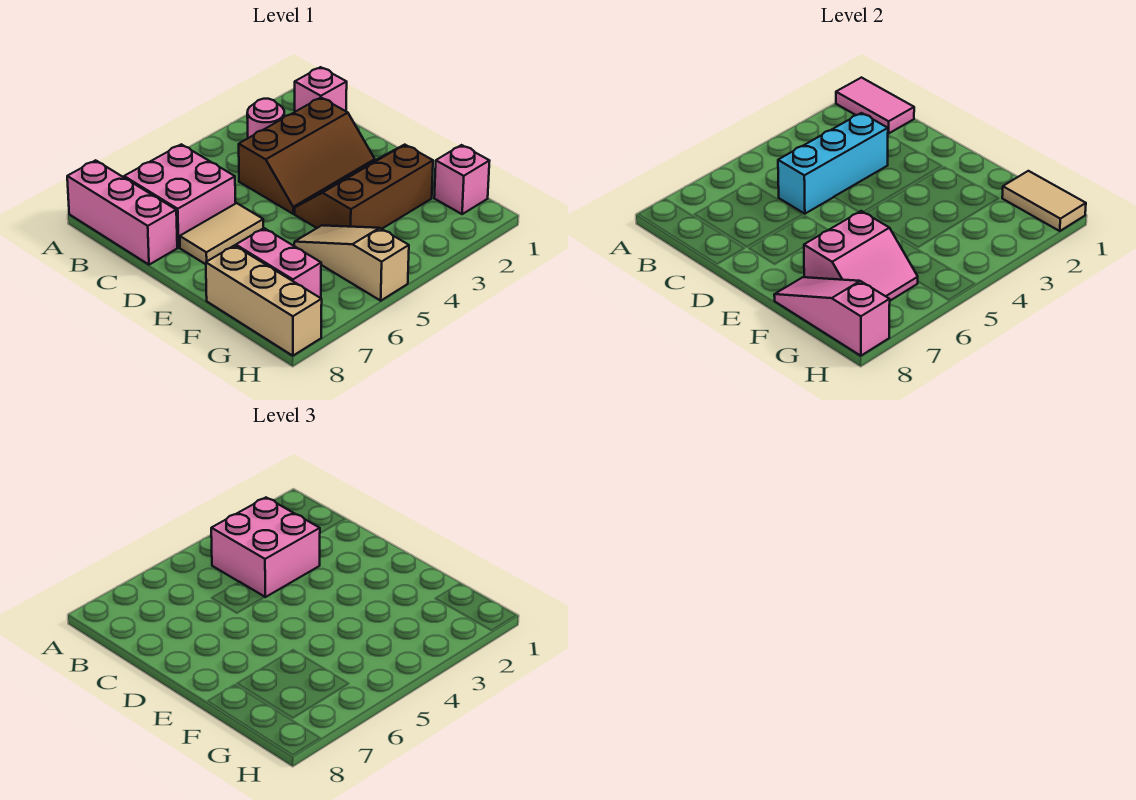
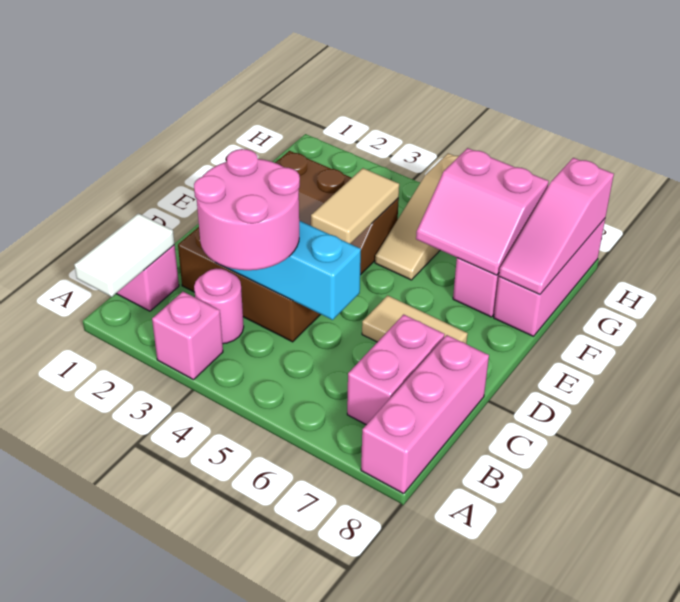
pink tile A1:B1 level 2 -> white tile A1:B1 level 2
pink brick B3:C4 level 3 -> pink round brick B3:C4 level 3
pink brick B6:C7 level 1 -> pink brick B7:C7 level 1
pink slope F6:G7 level 2 top F -> pink slope F6:G7 level 2 top G
tan brick F8:H8 level 1 -> pink brick F8:H8 level 1
pink brick G1 level 1 -> pink brick A3 level 1
tan tile G1:H1 level 2 -> tan tile E4:F4 level 2

